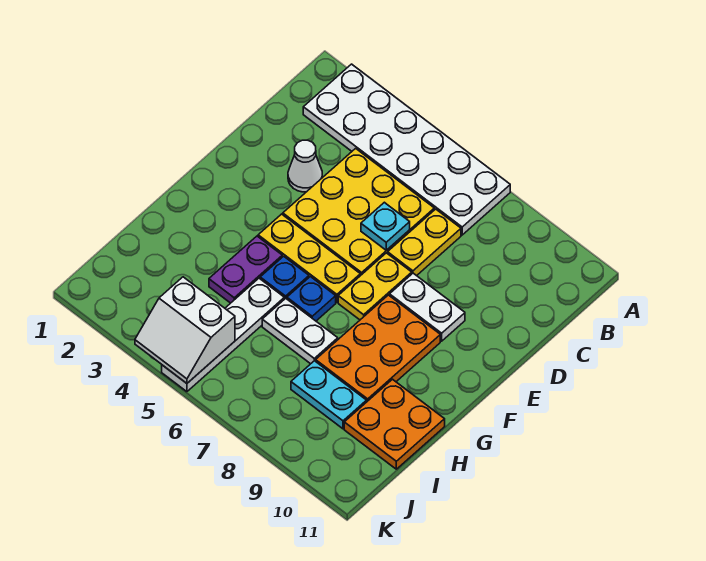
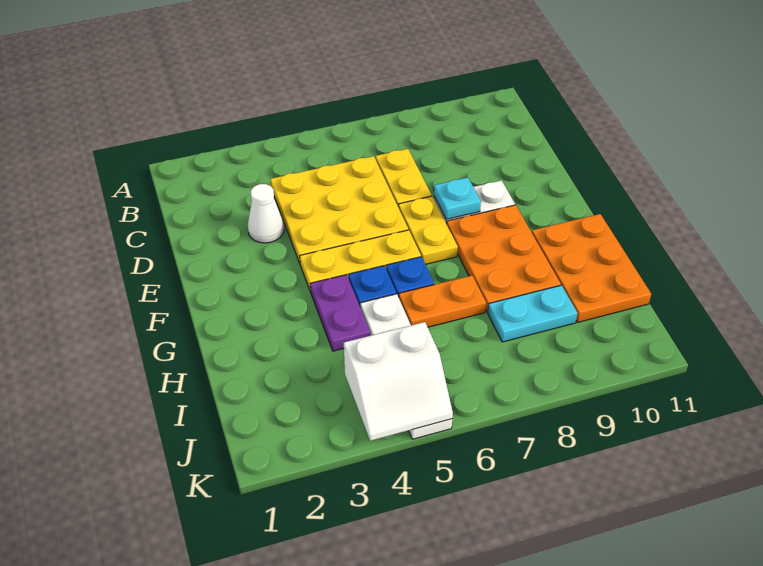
white plate A2:B7 level 1 -> none
cyan plate D6 level 2 -> cyan plate E8 level 2
white plate H6:H7 level 1 -> orange plate H6:H7 level 1
orange plate H10:I11 level 1 -> orange plate G10:I11 level 1

